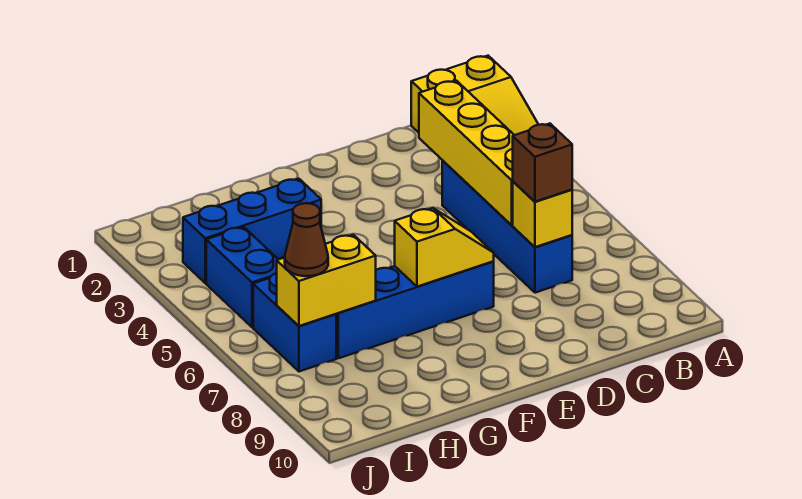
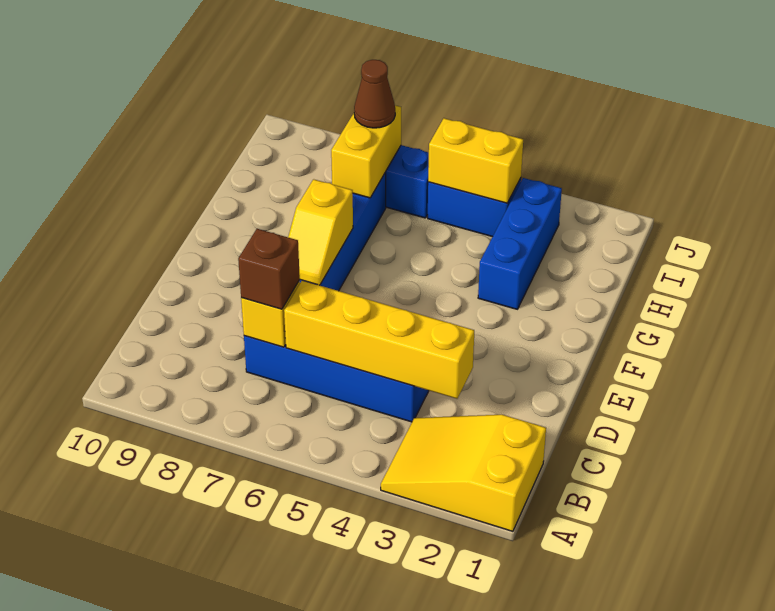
none -> yellow brick I4:I5 level 2

